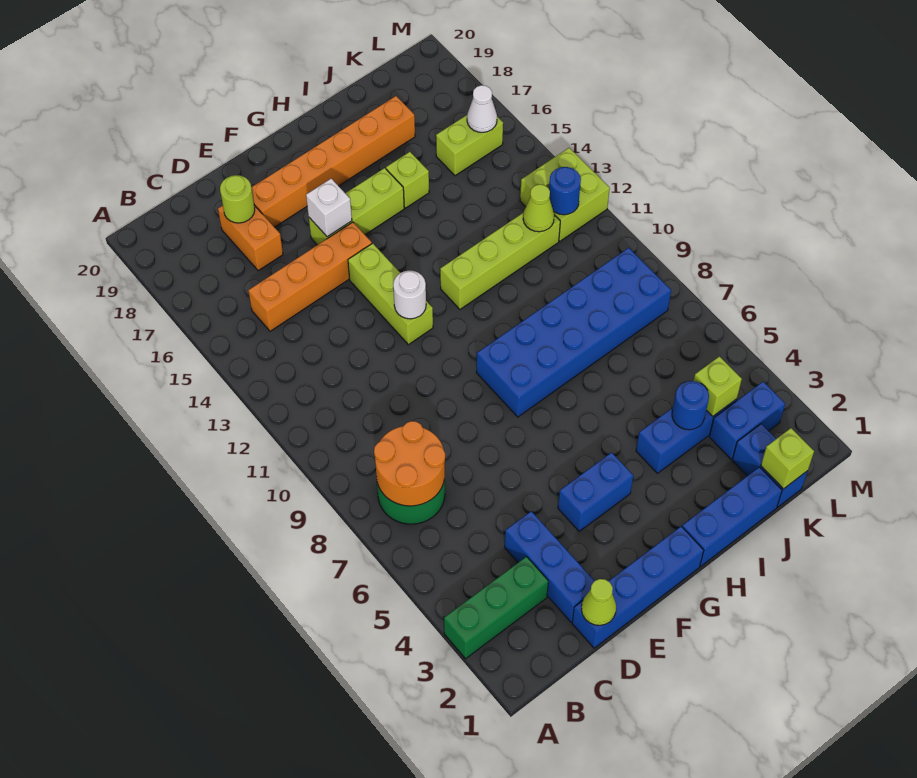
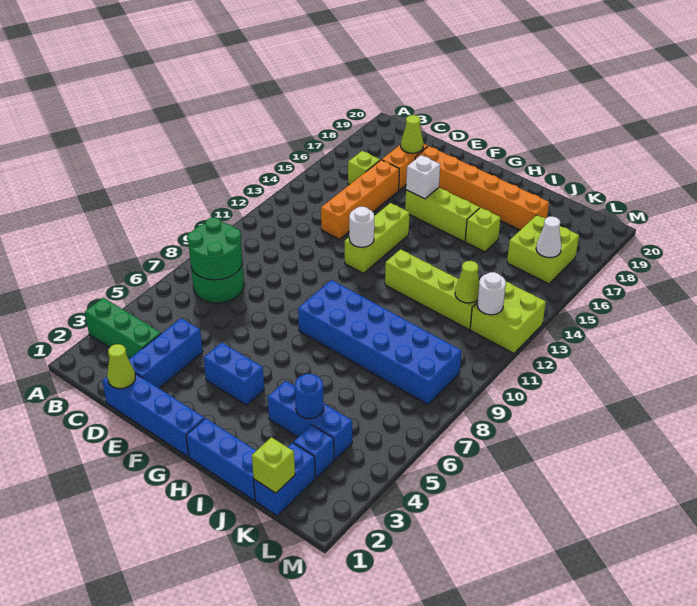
orange round brick B7:C8 level 2 -> green round brick B7:C8 level 2
orange brick C15:F15 level 1 -> orange brick D13:D16 level 1
lime round brick D18 level 2 -> lime cone D18 level 2
blue brick K3:L3 level 1 -> blue brick K3 level 1
lime brick K4 level 2 -> lime brick C16 level 1
lime brick K16:L16 level 1 -> lime brick K16:L17 level 1
blue round brick L12 level 2 -> white round brick L12 level 2

